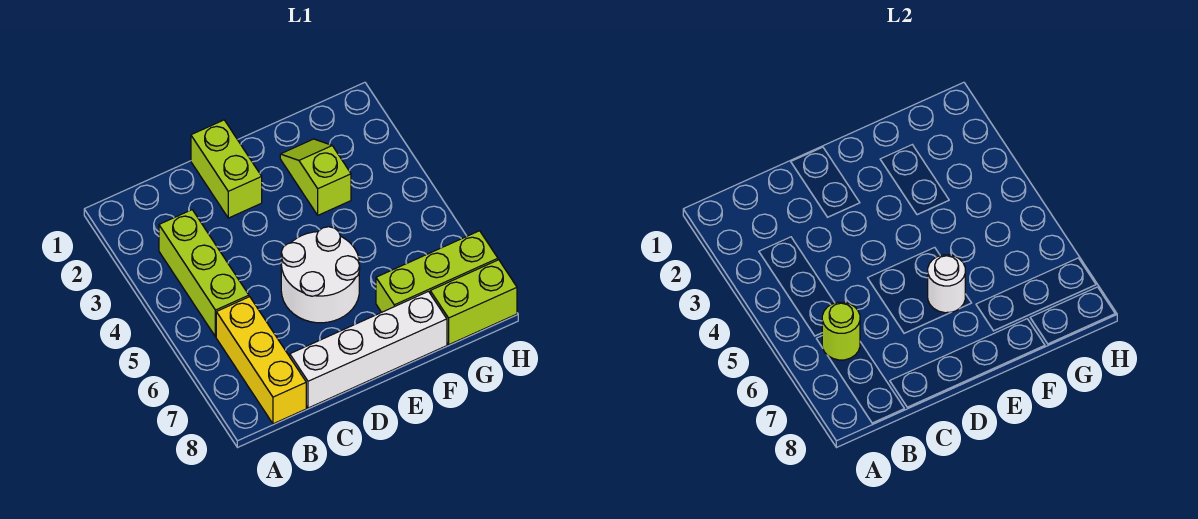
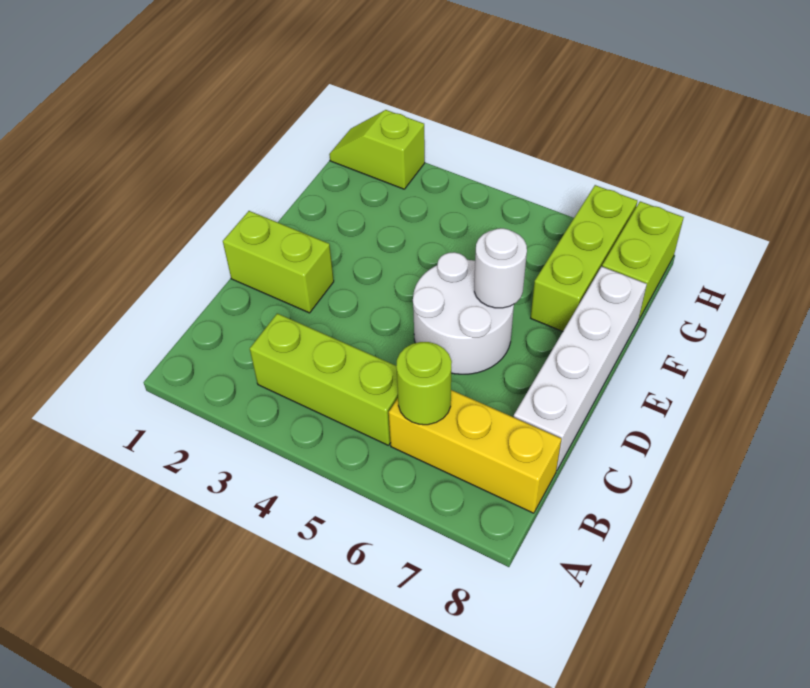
lime slope F2:F3 level 1 top 3 -> lime slope H1:H2 level 1 top 2

